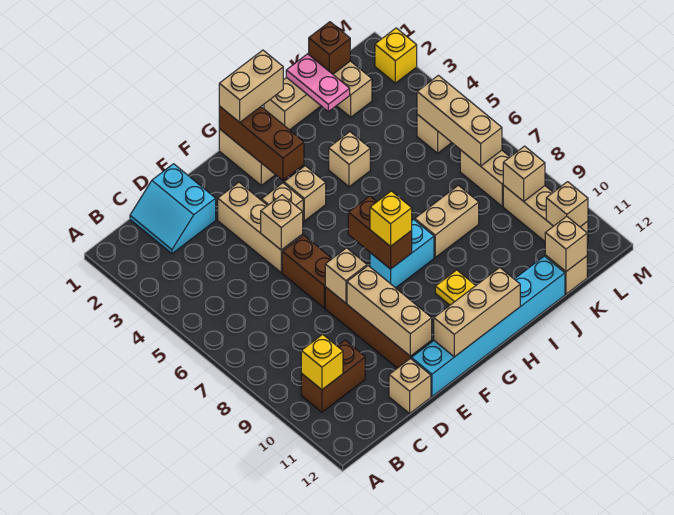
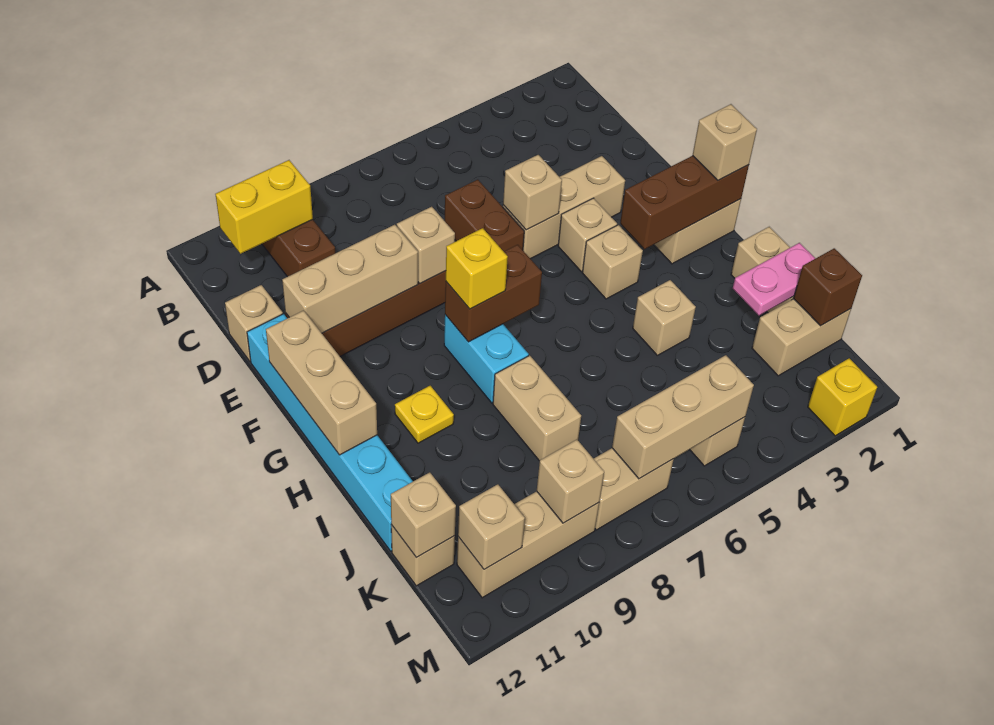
yellow brick B10 level 2 -> yellow brick B10:B11 level 2
cyan slope C1:D2 level 1 top D -> none
brown brick E6:E7 level 1 -> brown brick D6:E6 level 1
tan brick G1:H1 level 3 -> tan brick G1 level 3

